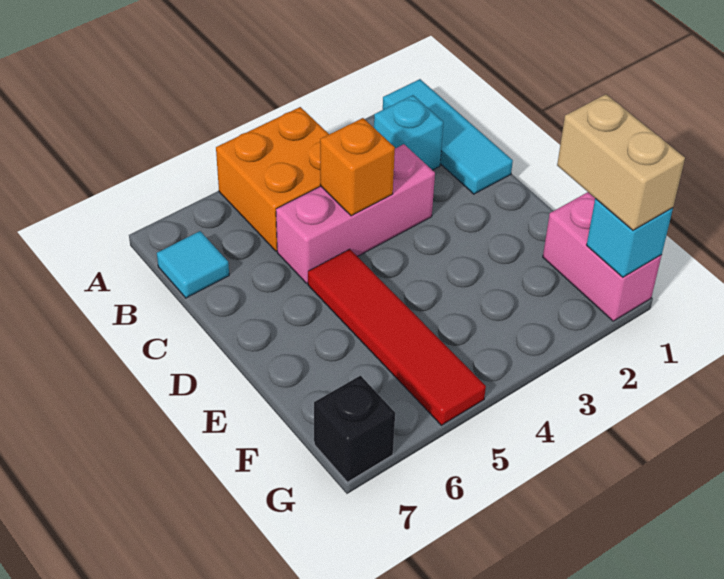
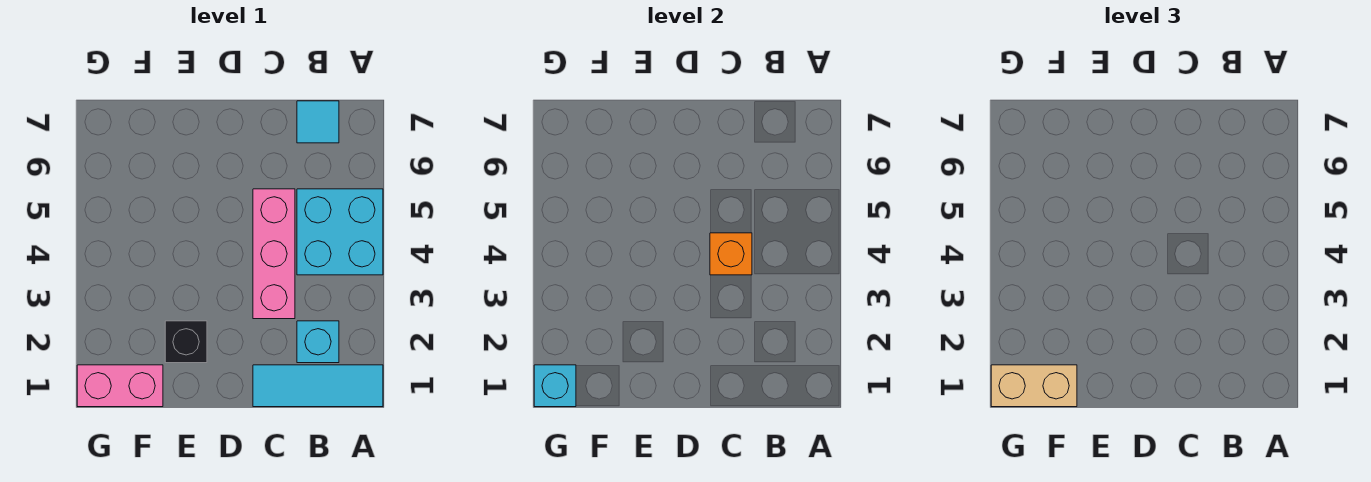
orange brick A4:B5 level 1 -> cyan brick A4:B5 level 1
red tile D5:G5 level 1 -> none
black brick G7 level 1 -> black brick E2 level 1

